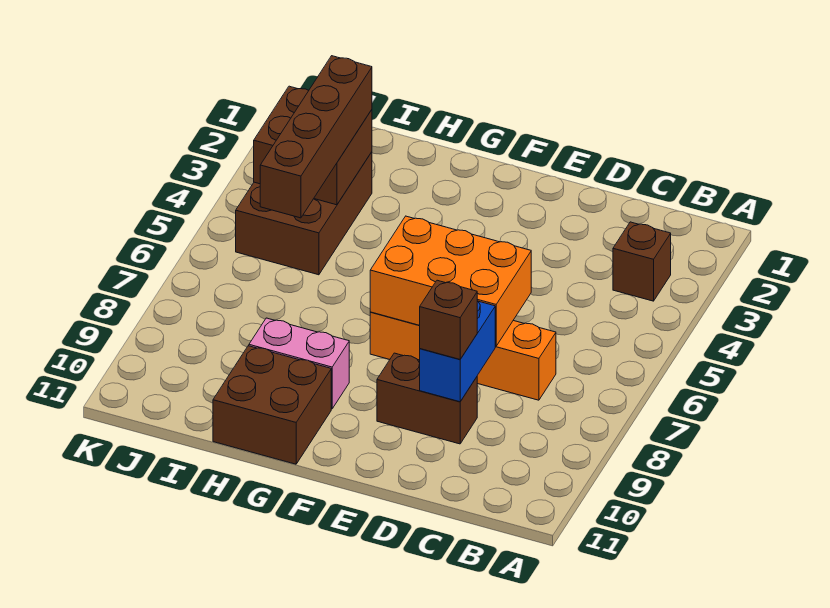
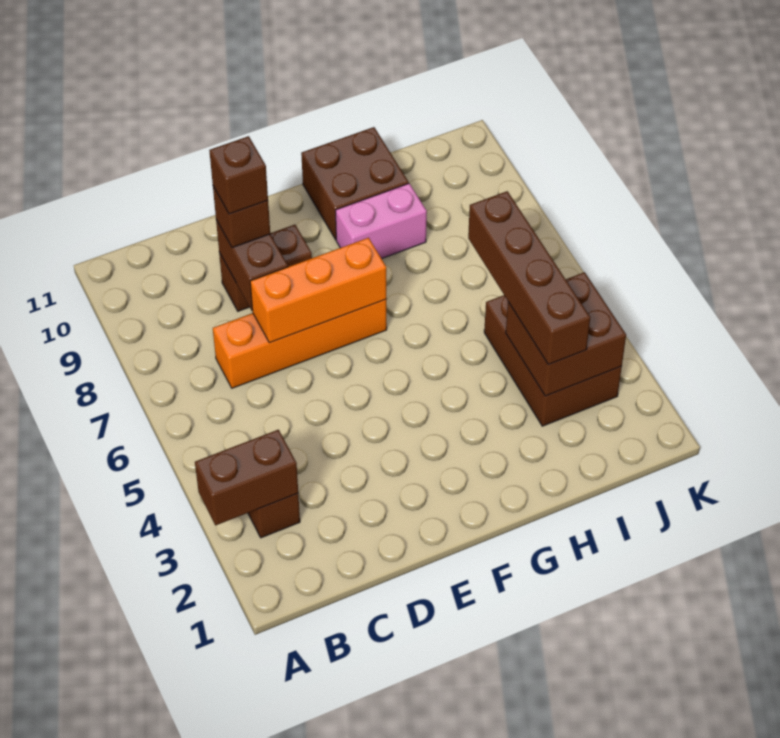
none -> brown brick A3:B3 level 2
orange brick D6:F7 level 2 -> orange brick D7:F7 level 2
blue brick D8:D9 level 2 -> brown brick D8:D9 level 2
none -> brown brick D9 level 4

